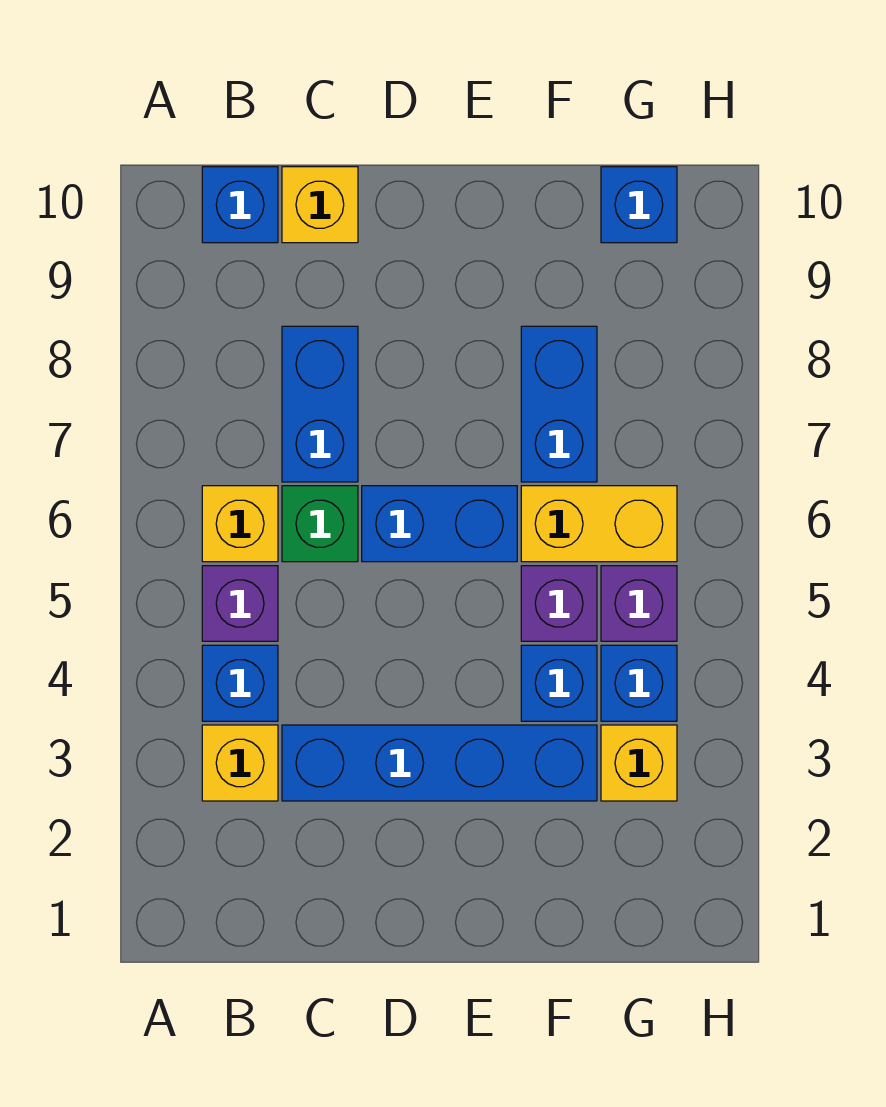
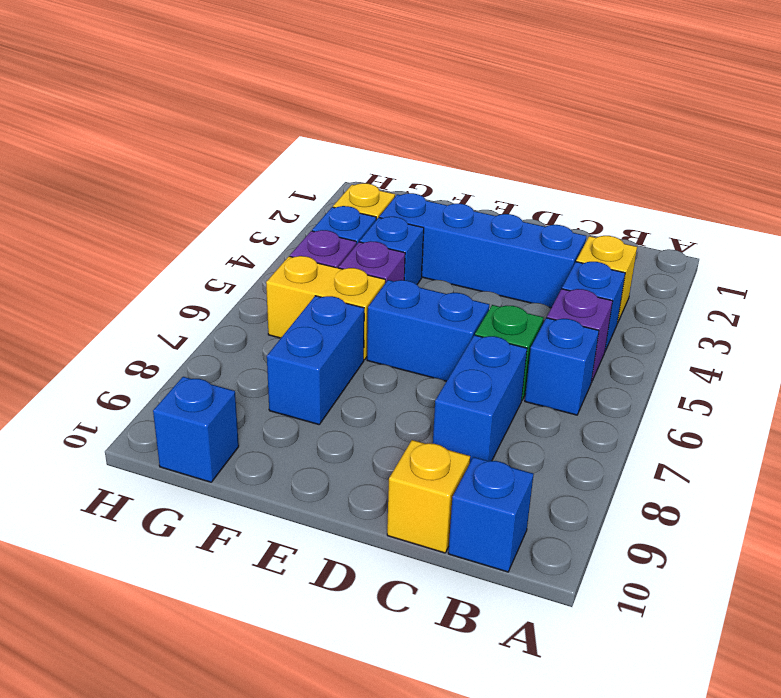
yellow brick B6 level 1 -> blue brick B6 level 1

